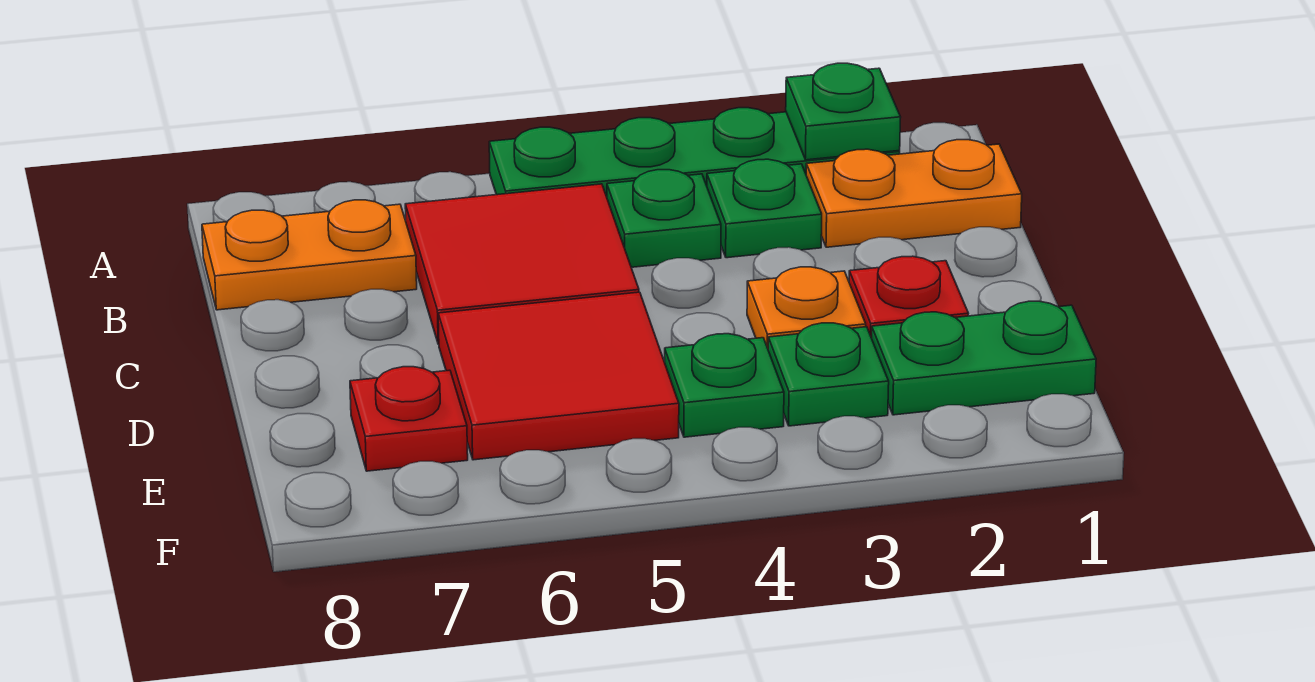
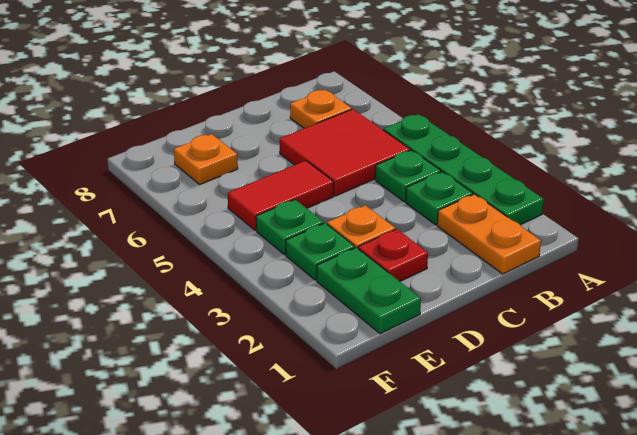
green plate A2 level 2 -> none
orange plate B7:B8 level 1 -> orange plate B7 level 1
red tile D5:E6 level 1 -> red tile D5:E5 level 1
red plate E7 level 1 -> orange plate E7 level 1

